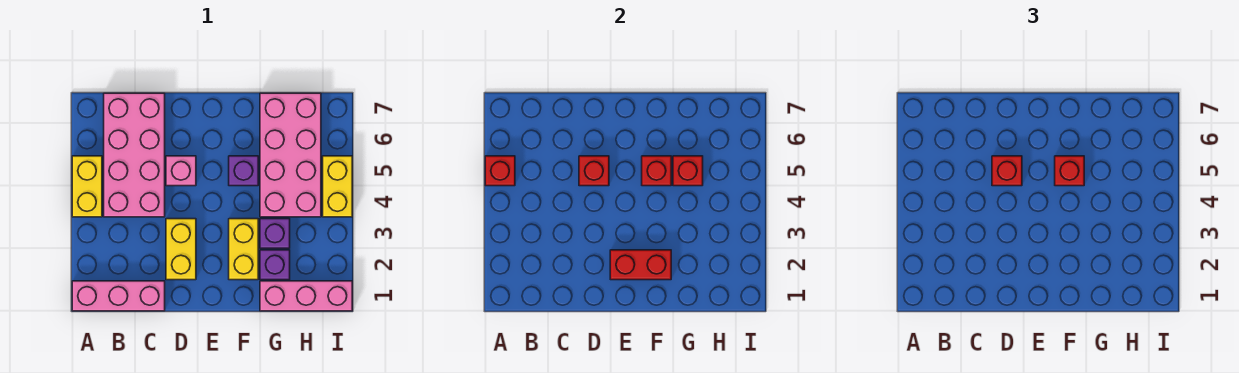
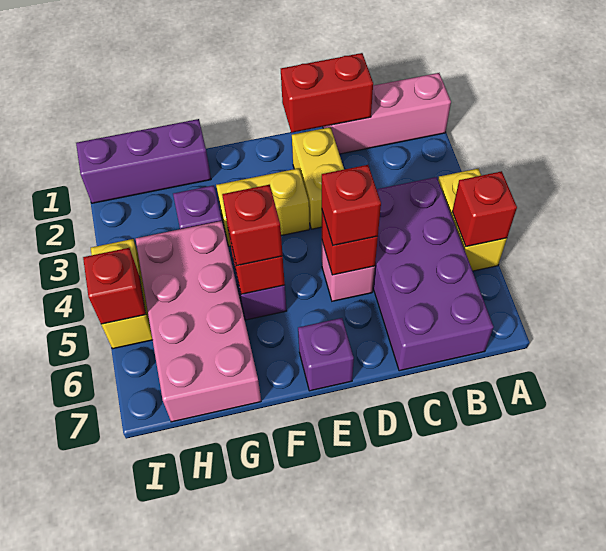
pink brick B4:C7 level 1 -> purple brick B4:C7 level 1
red brick E2:F2 level 2 -> red brick C1:D1 level 2
yellow brick F2:F3 level 1 -> yellow brick E3:F3 level 1
pink brick G1:I1 level 1 -> purple brick G1:I1 level 1
purple brick G2 level 1 -> purple brick E7 level 1
red brick G5 level 2 -> red brick I5 level 2

